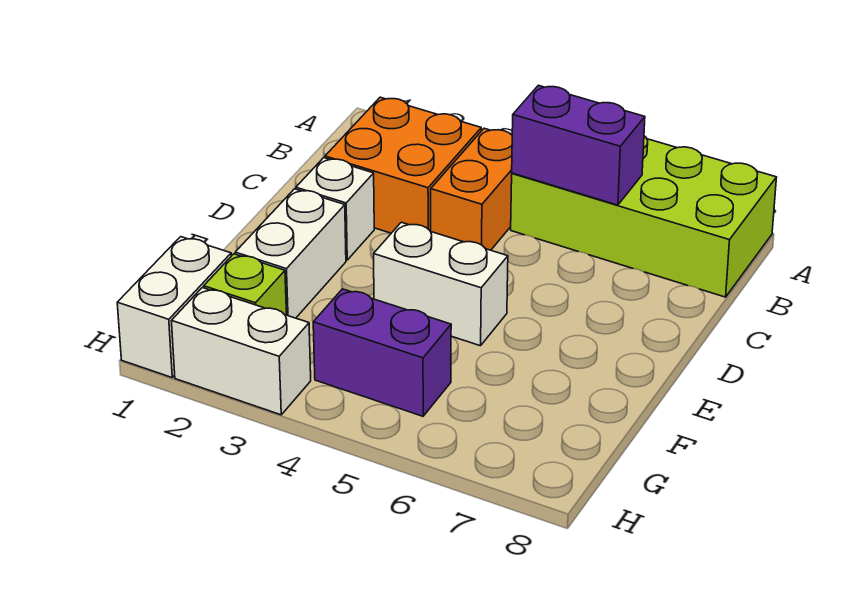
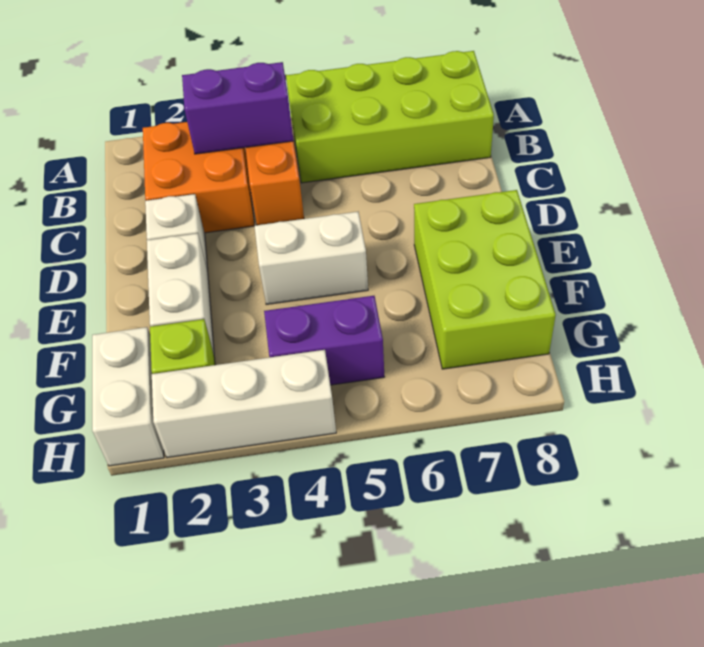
purple brick B5:B6 level 2 -> purple brick B3:B4 level 2
none -> lime brick E7:G8 level 1
white brick H2:H3 level 1 -> white brick H2:H4 level 1

